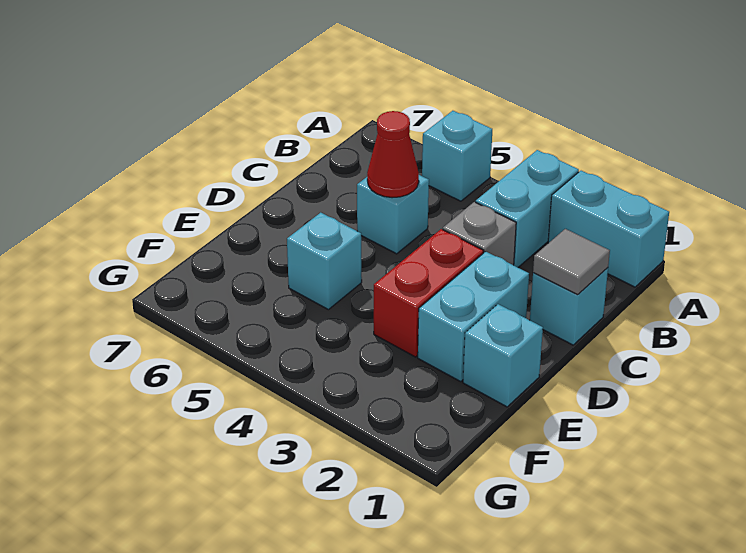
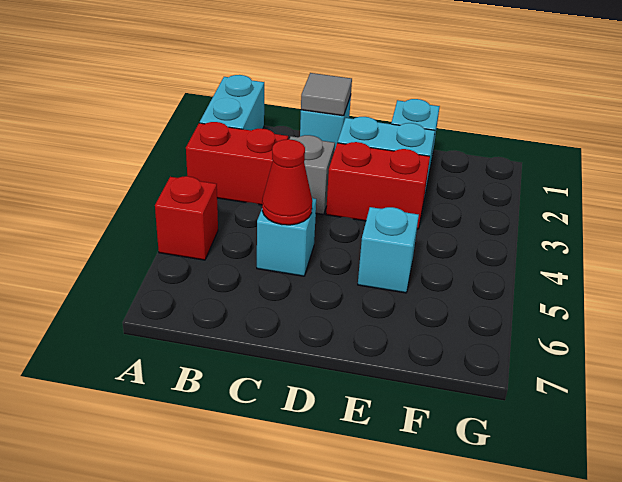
cyan brick A3:B3 level 1 -> red brick A3:B3 level 1
cyan brick A5 level 1 -> red brick A5 level 1

